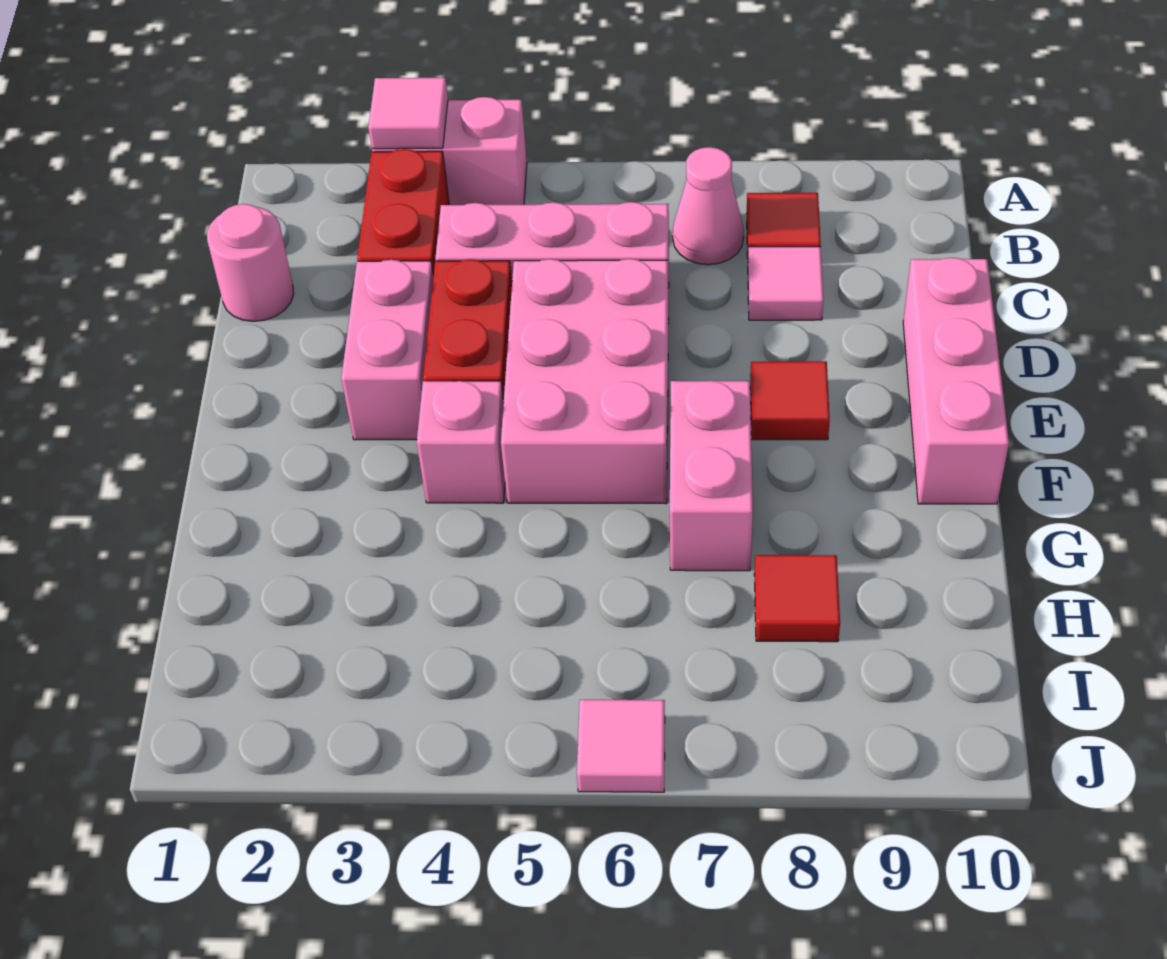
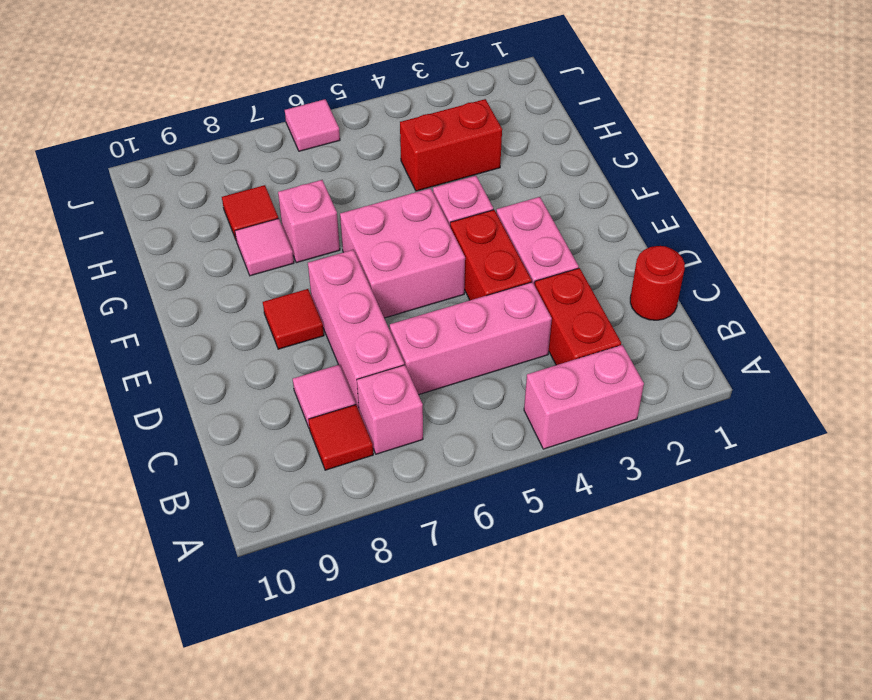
pink tile A3 level 2 -> pink tile G8 level 1
pink cone B7 level 1 -> pink brick B7 level 1
pink round brick C1 level 1 -> red round brick C1 level 1
pink brick D5:F6 level 1 -> pink brick E5:F6 level 1
pink brick D10:F10 level 1 -> pink brick C7:E7 level 1
pink brick F7:G7 level 1 -> pink brick G7 level 1
none -> red brick H3:H4 level 1

